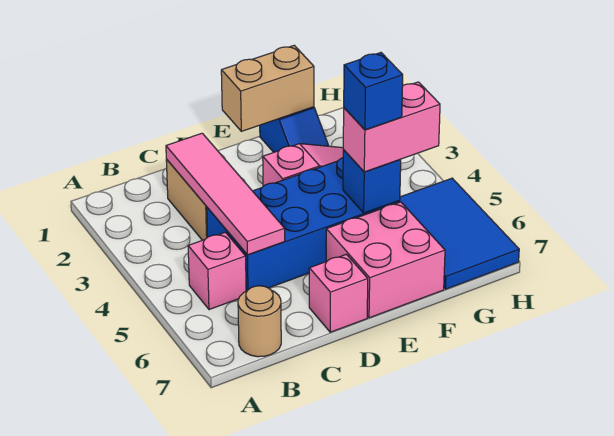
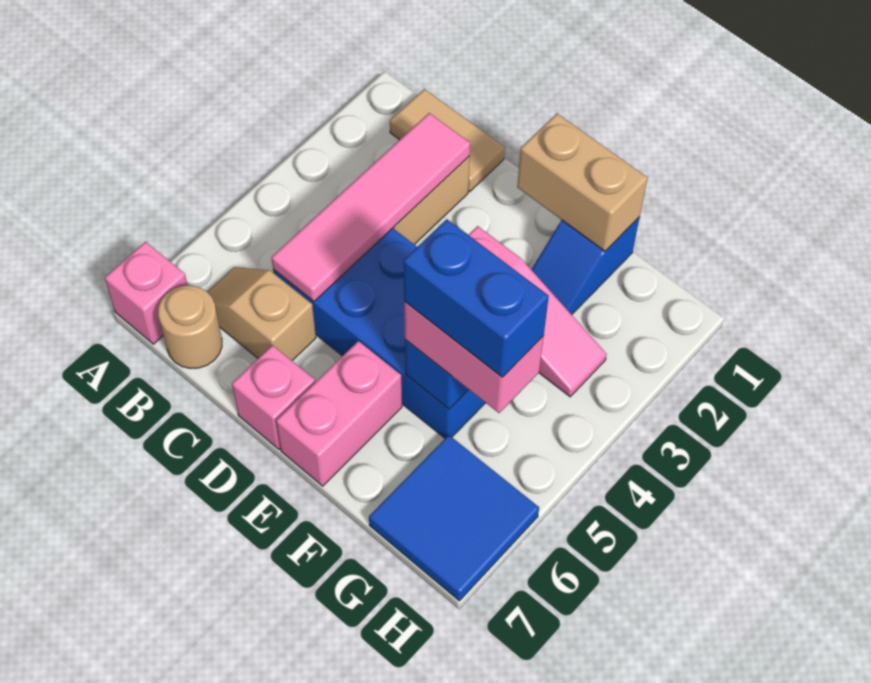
none -> tan tile B1:C1 level 1
pink brick B5 level 1 -> pink brick A7 level 1
none -> tan slope B6:C6 level 1 top C
pink brick E6:F7 level 1 -> pink brick E6:E7 level 1
blue brick F5 level 4 -> blue brick F5:G5 level 4
blue tile G5:H7 level 1 -> blue tile G6:H7 level 1

